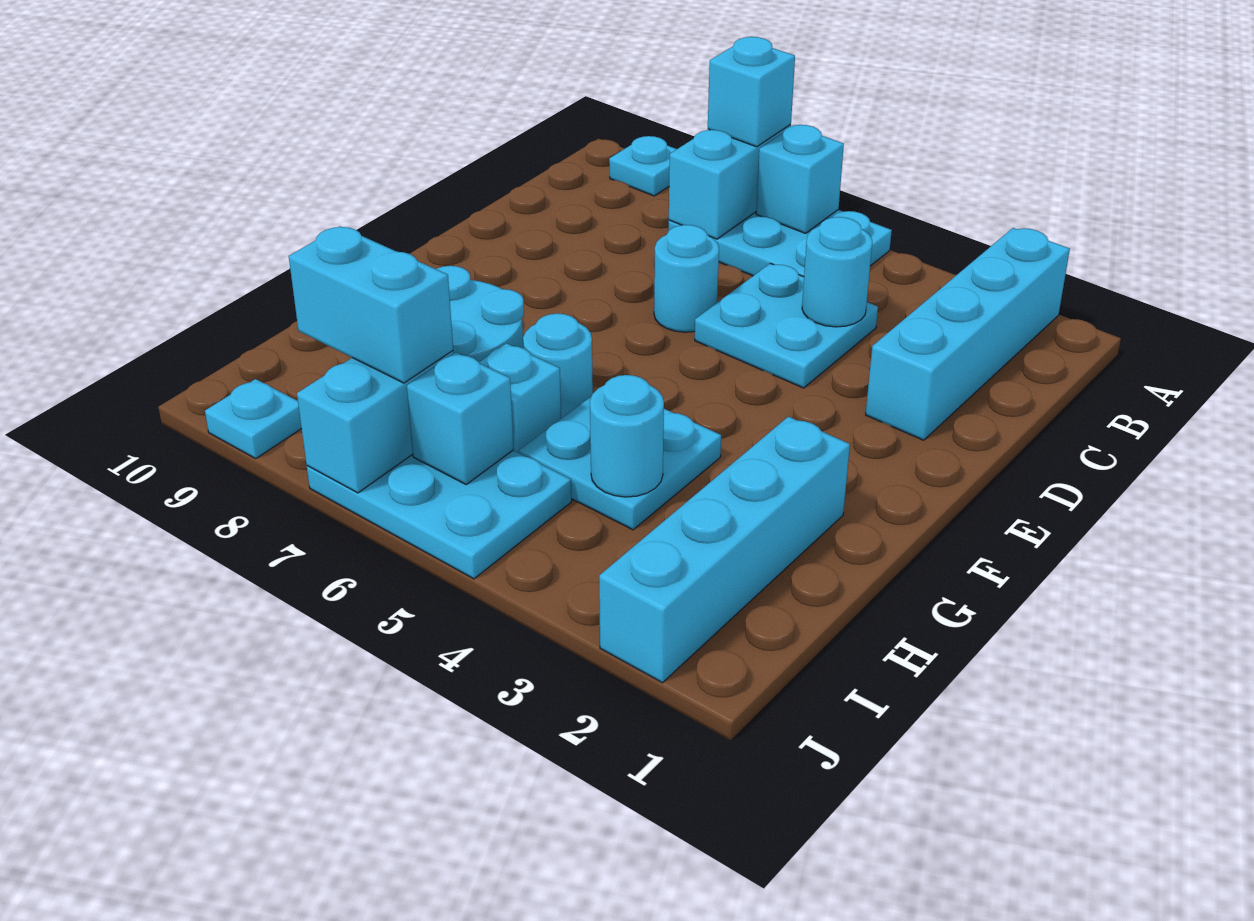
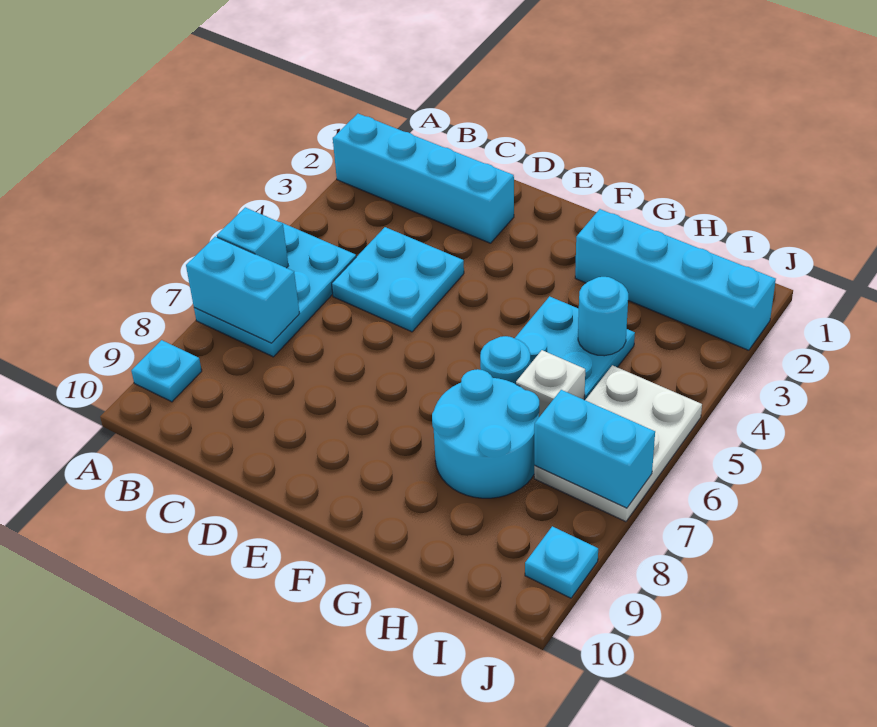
cyan brick A7 level 3 -> none
cyan round brick C4 level 2 -> none
cyan round brick D6 level 1 -> none
cyan brick H6 level 1 -> white brick H6 level 1
cyan plate I5:J7 level 1 -> white plate I5:J7 level 1
cyan brick I6 level 2 -> none
cyan brick I7:I8 level 3 -> none

